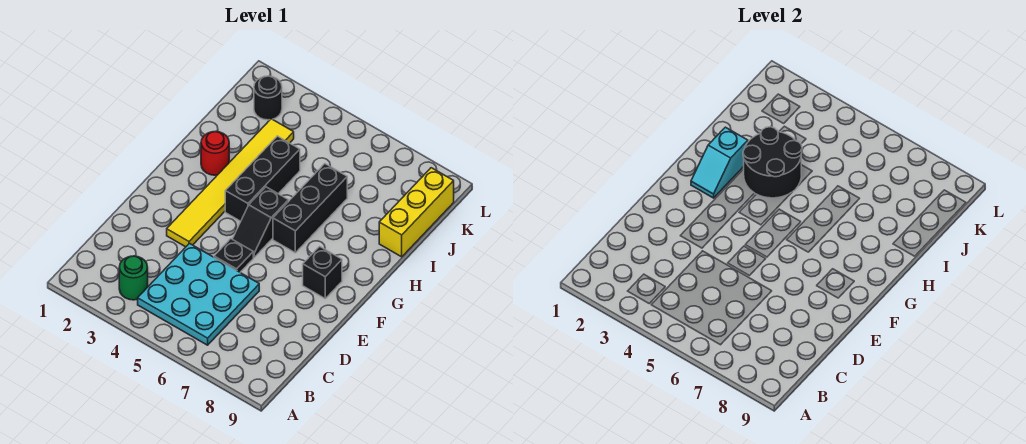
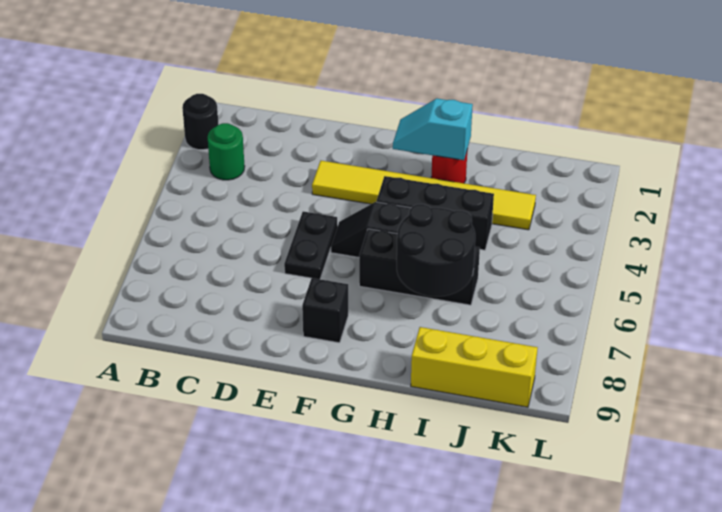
cyan plate B4:D6 level 1 -> none
black plate E5 level 1 -> black plate E5:E6 level 1
black round brick H3:I4 level 2 -> black round brick H6:I7 level 2
black round brick K2 level 1 -> black round brick A2 level 1

